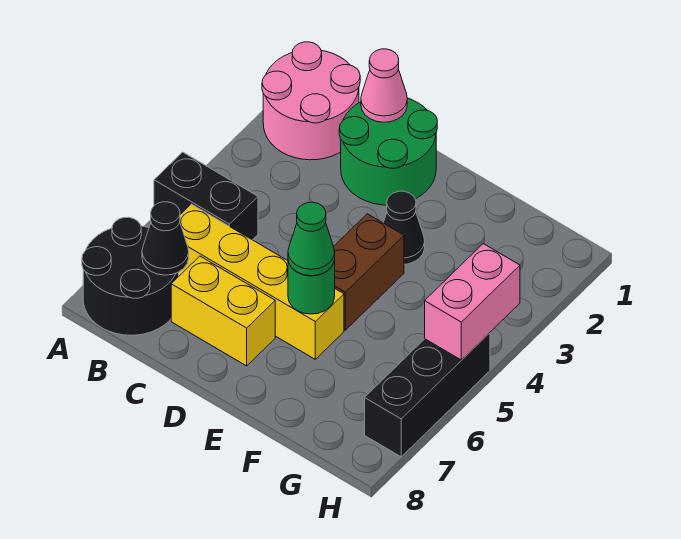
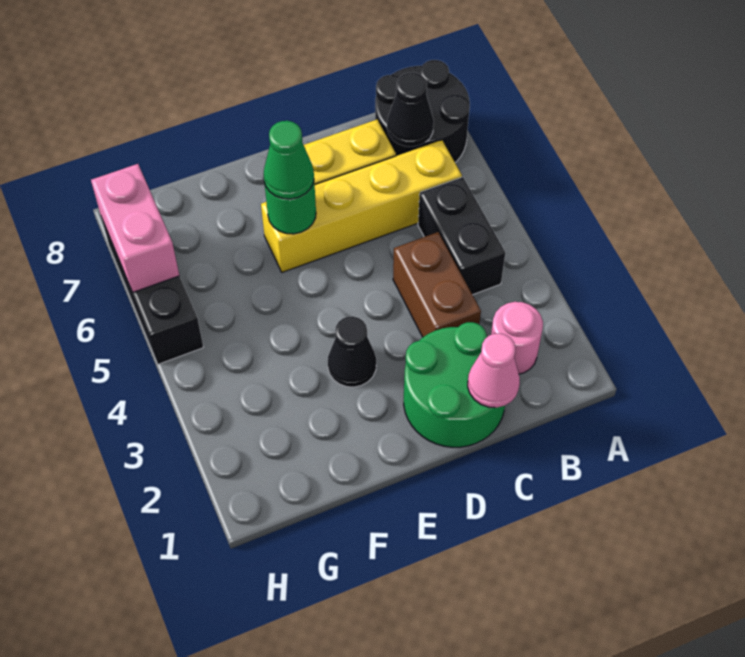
pink round brick A1:B2 level 1 -> pink round brick B2 level 1
black brick A5:B5 level 1 -> black brick B4:B5 level 1
brown brick E4:E5 level 1 -> brown brick C3:C4 level 1
pink brick H4:H5 level 2 -> pink brick H6:H7 level 2

